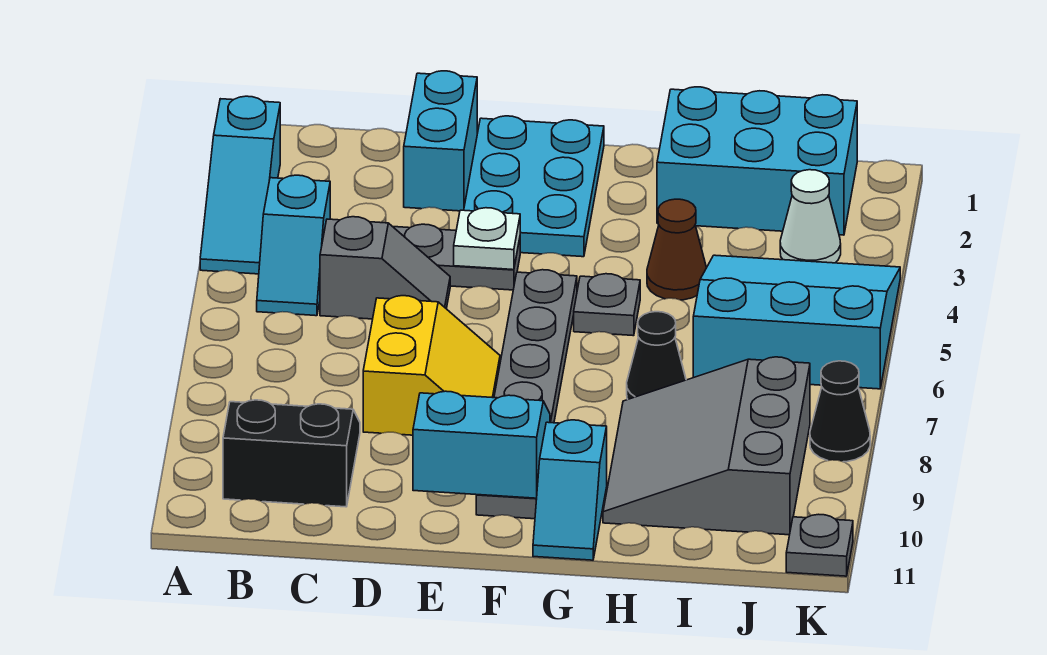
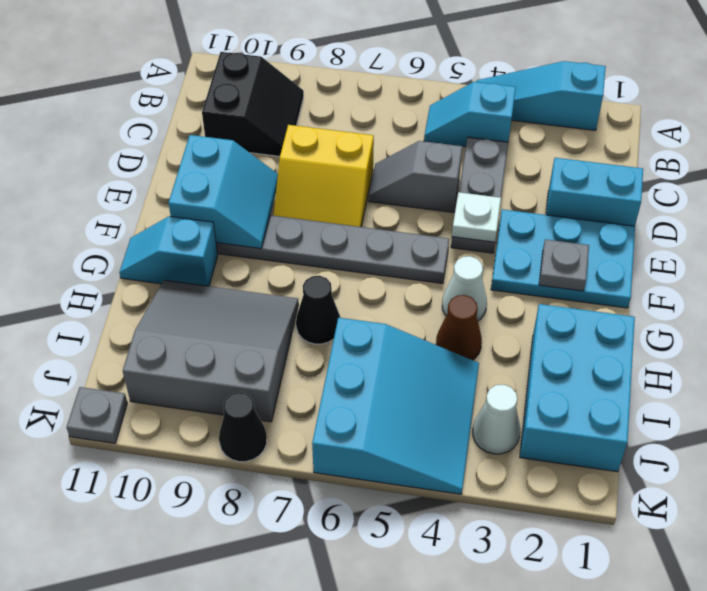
grey slope C5:D5 level 1 top C -> grey slope D5:D6 level 1 top 5
none -> white cone G4 level 1
grey plate G5 level 1 -> grey plate F2 level 2

